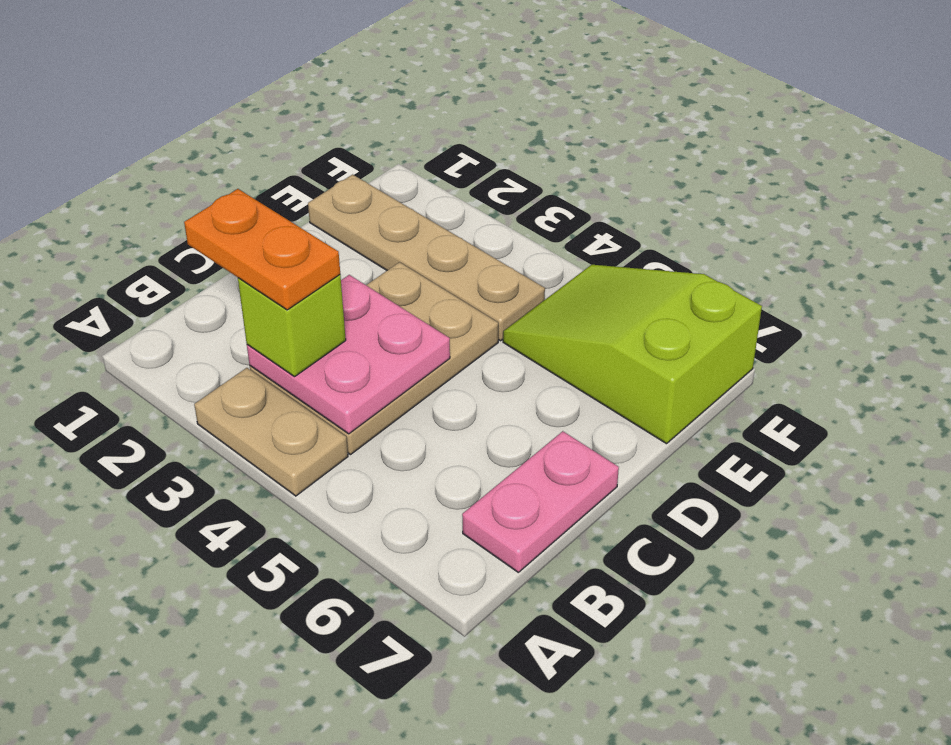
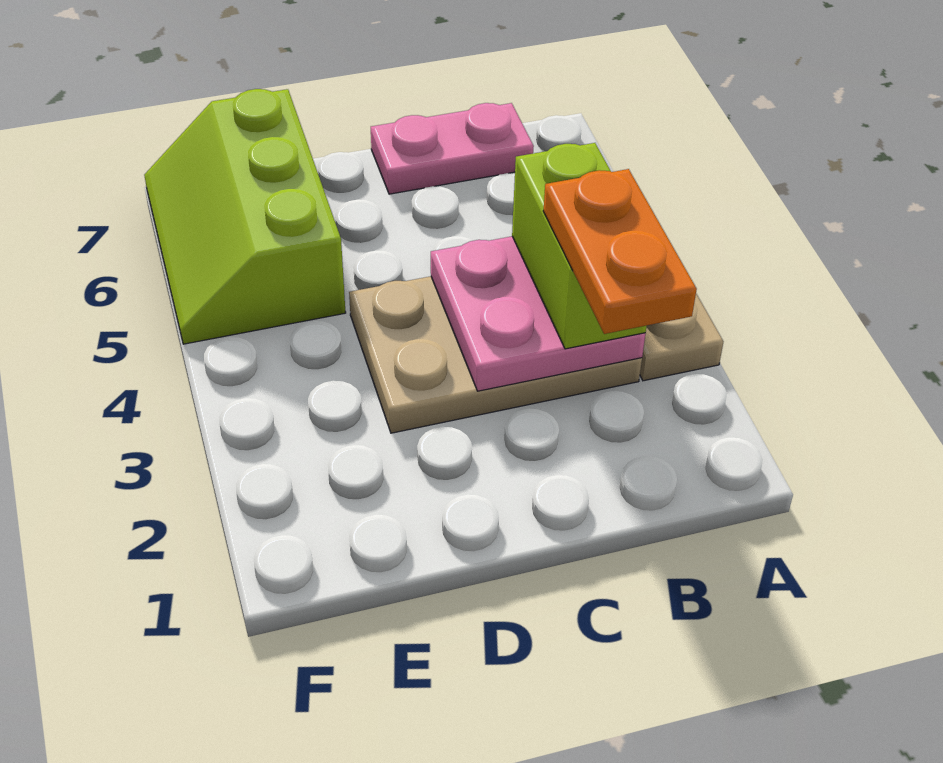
lime brick B3 level 3 -> lime brick B3:B4 level 3
tan plate E1:E4 level 1 -> none
lime slope E5:F7 level 1 top 7 -> lime slope E5:F7 level 1 top E

